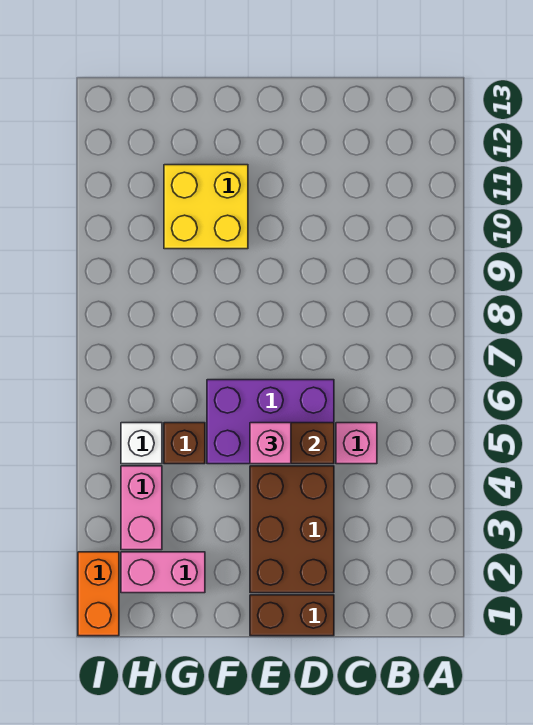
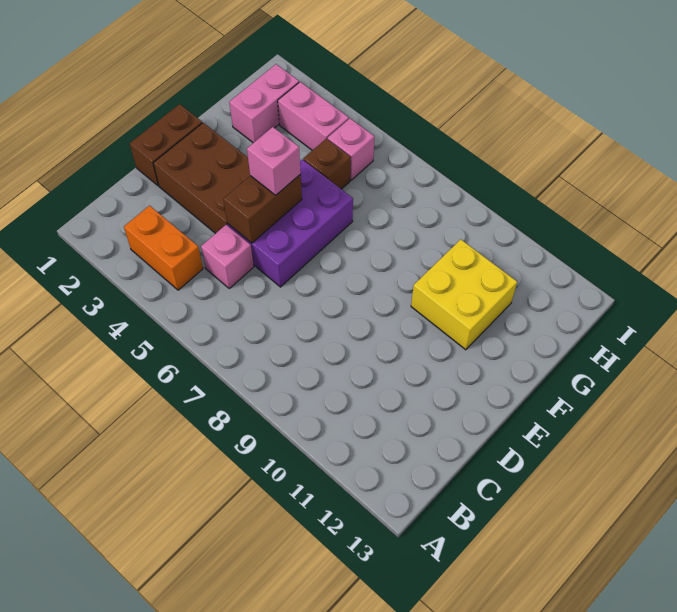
white brick H5 level 1 -> pink brick H5 level 1
orange brick I1:I2 level 1 -> orange brick B3:B4 level 1

